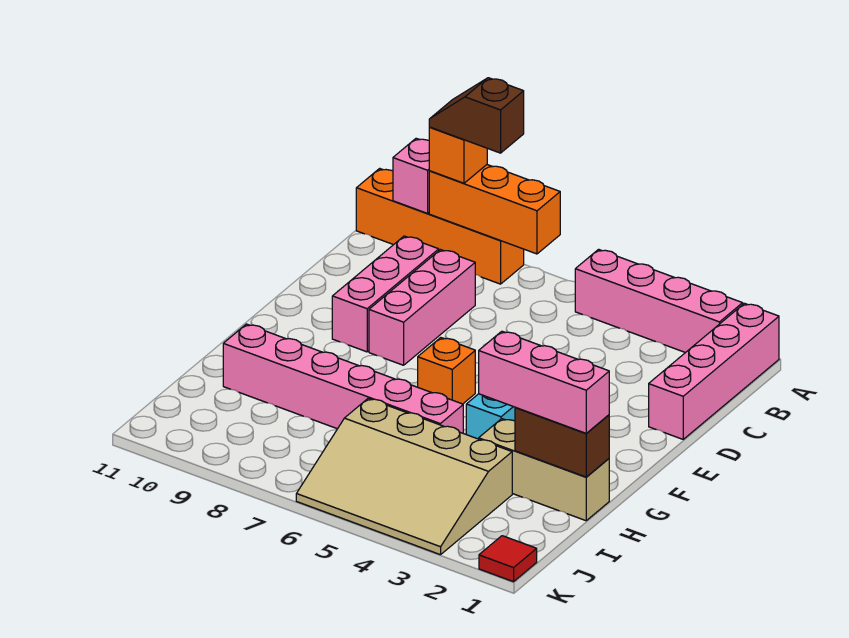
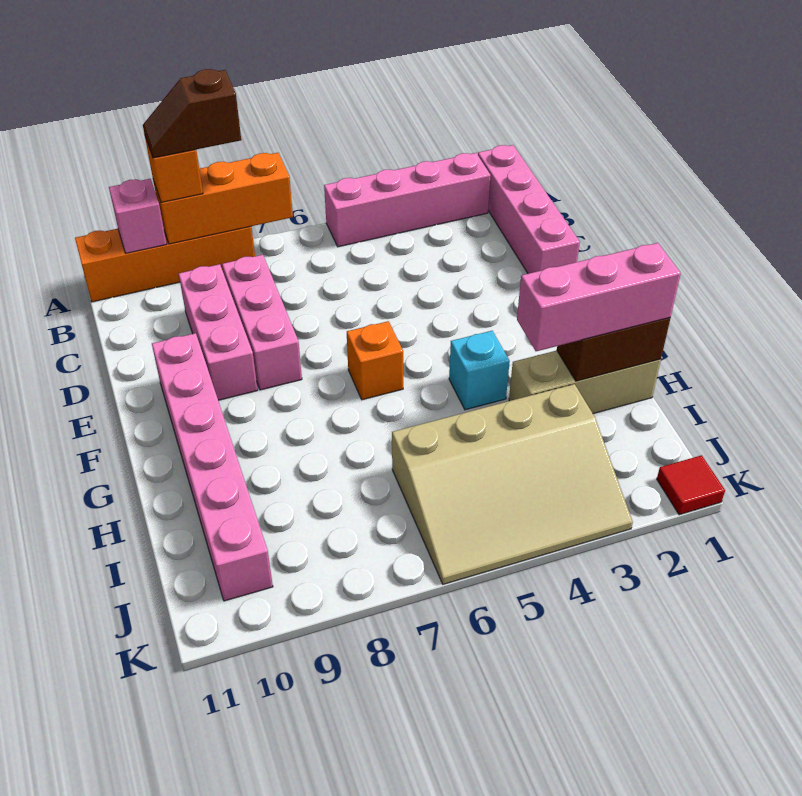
pink brick H5:H10 level 1 -> pink brick E10:J10 level 1

